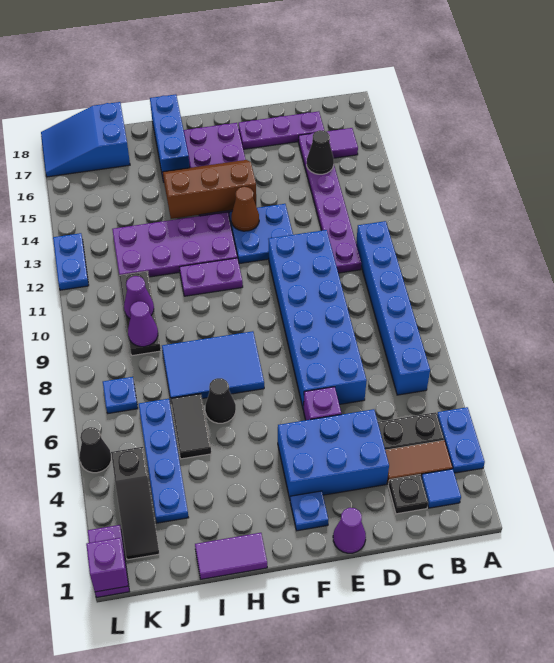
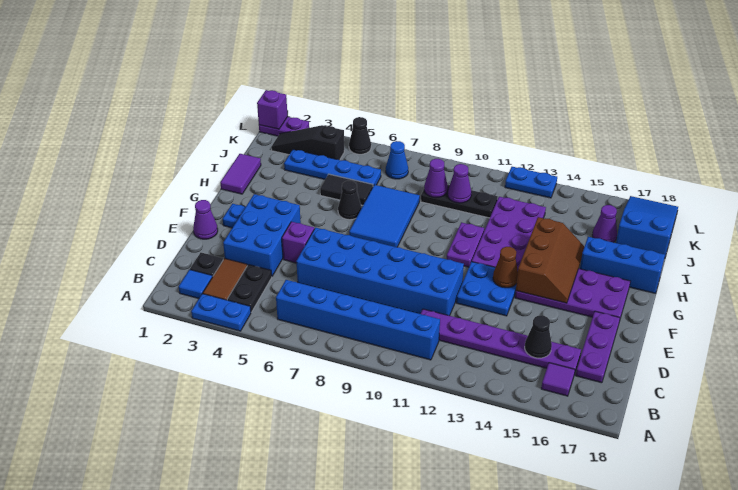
none -> purple cone J16 level 1
blue plate K7 level 1 -> blue cone K7 level 1

